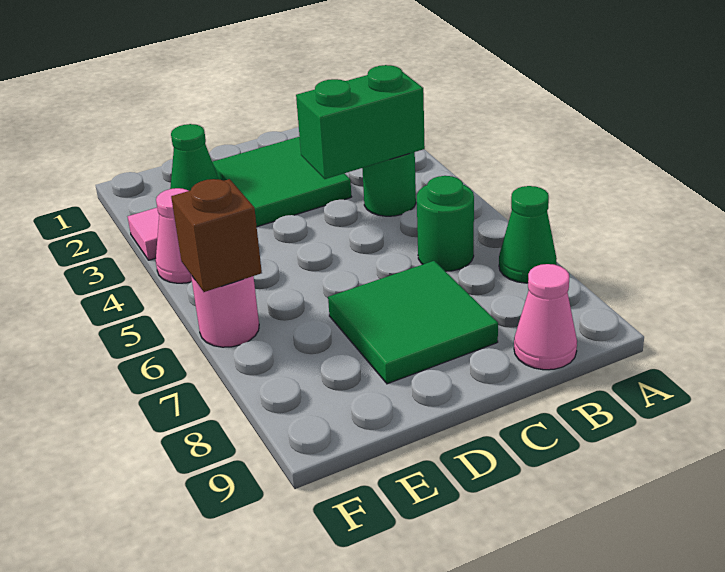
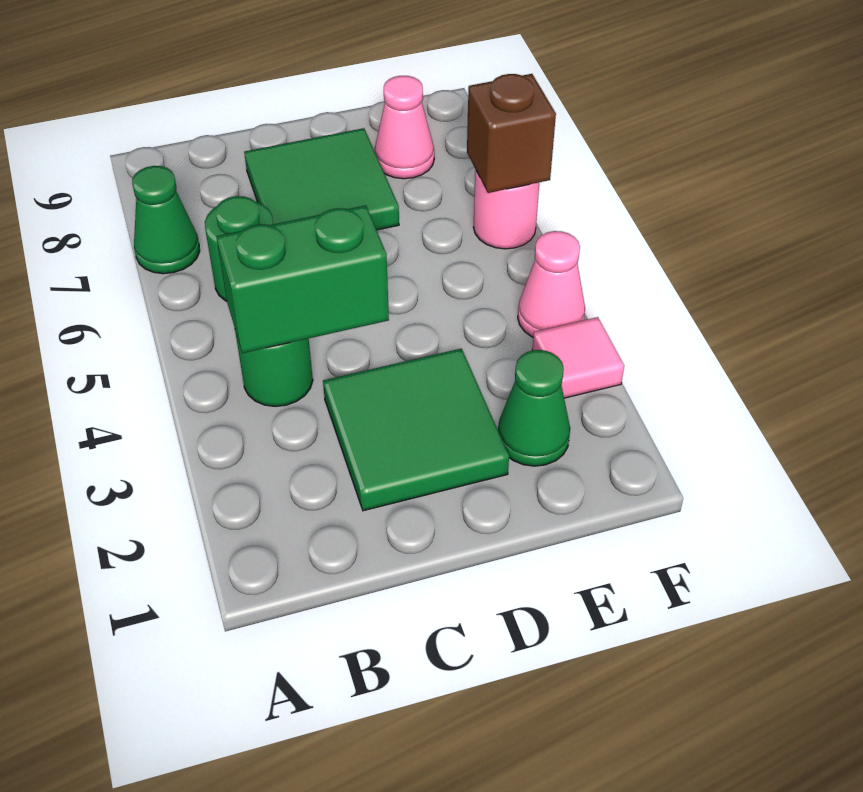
pink cone B9 level 1 -> pink cone E8 level 1

